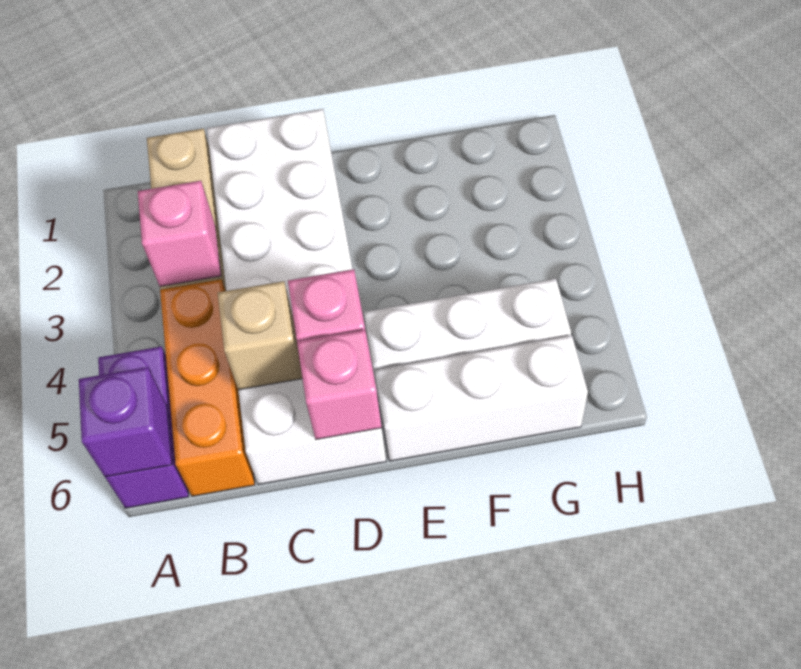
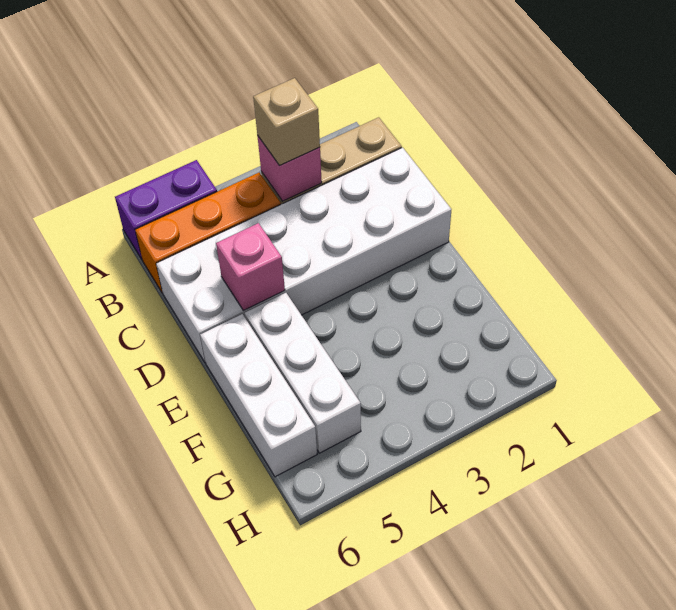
purple brick A6 level 2 -> none
tan brick C5 level 2 -> tan brick B3 level 3
pink brick D6 level 2 -> none

